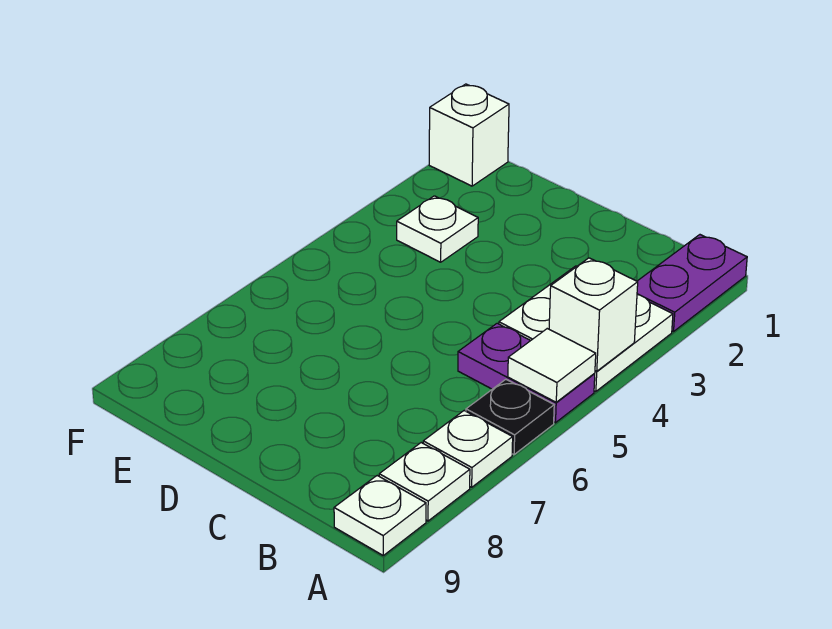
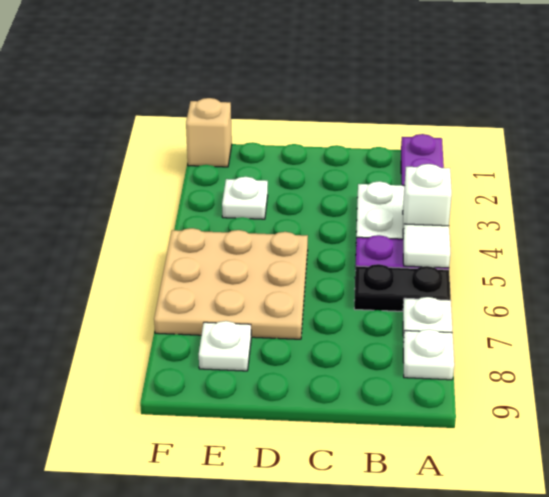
black plate A6 level 1 -> black plate A6:B6 level 1
white plate A9 level 1 -> white plate E8 level 1
none -> tan plate D5:F7 level 1
white brick F1 level 1 -> tan brick F1 level 1

